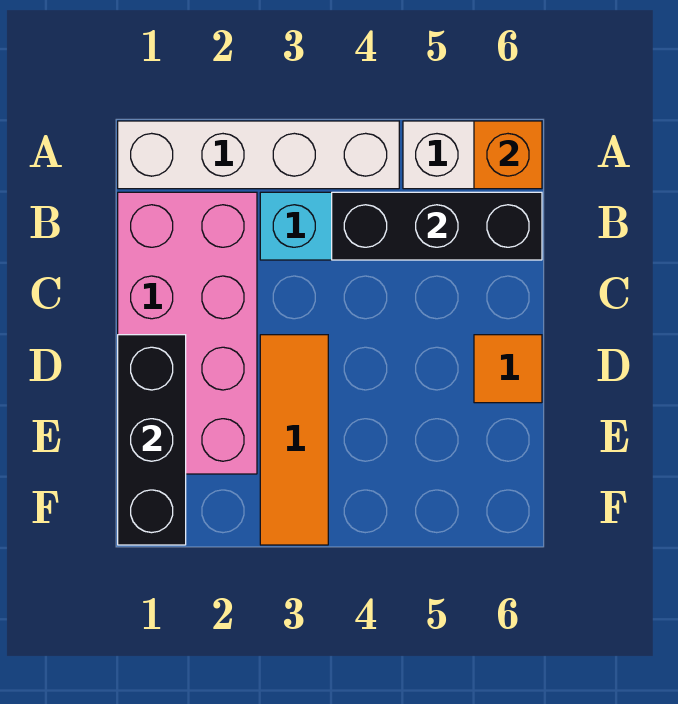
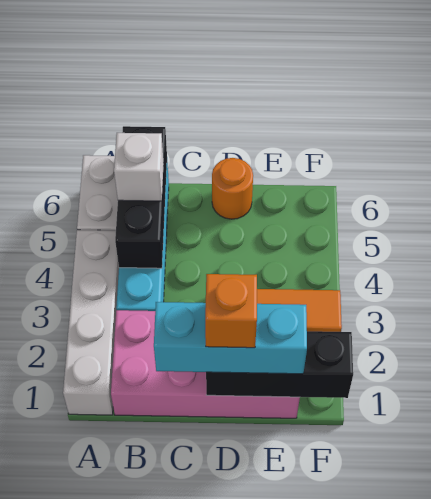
orange brick A6 level 2 -> orange brick D1 level 4
none -> white brick B5 level 3
none -> cyan brick C1:E1 level 3
orange tile D6 level 1 -> orange round brick D6 level 1

